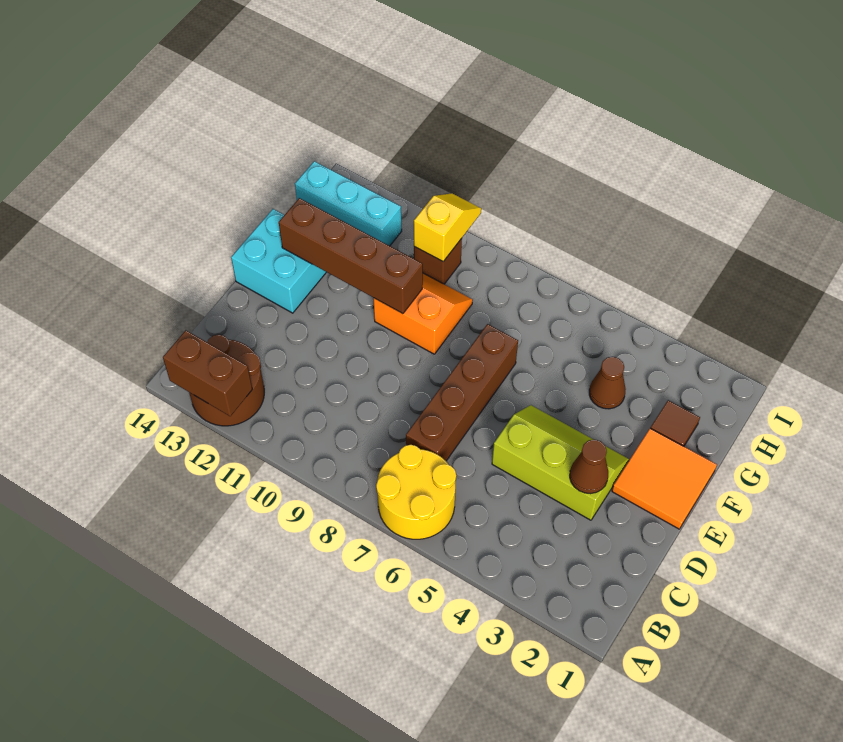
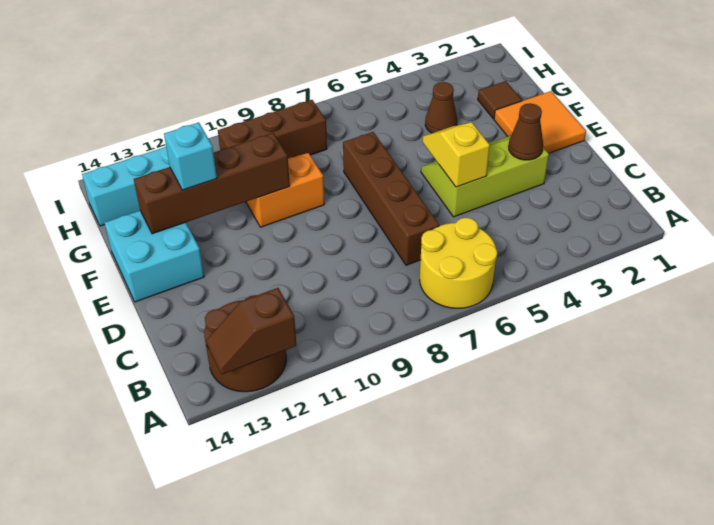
brown brick A12:A13 level 2 -> brown slope A12:A13 level 2 top 12
none -> cyan brick F12 level 3
brown brick H10 level 1 -> brown brick H8:H10 level 1
yellow slope H10:I10 level 2 top H -> yellow slope D5:E5 level 2 top D

